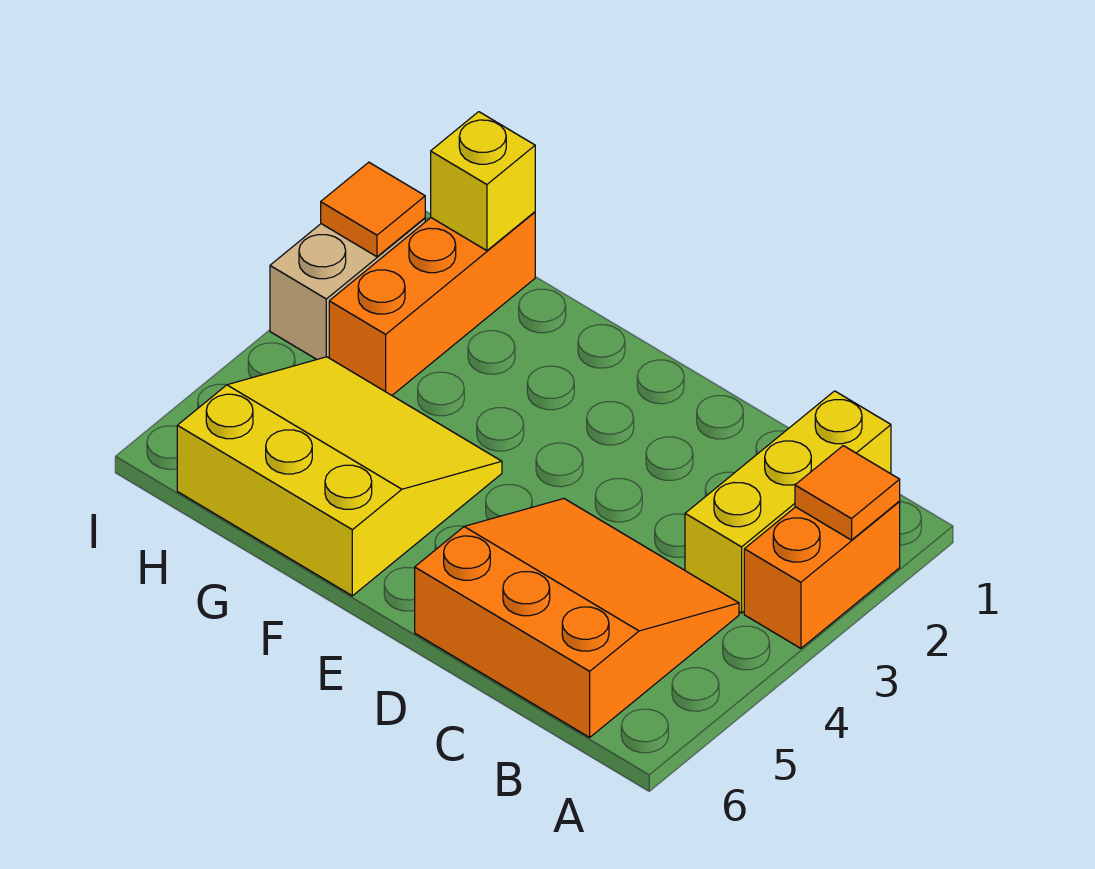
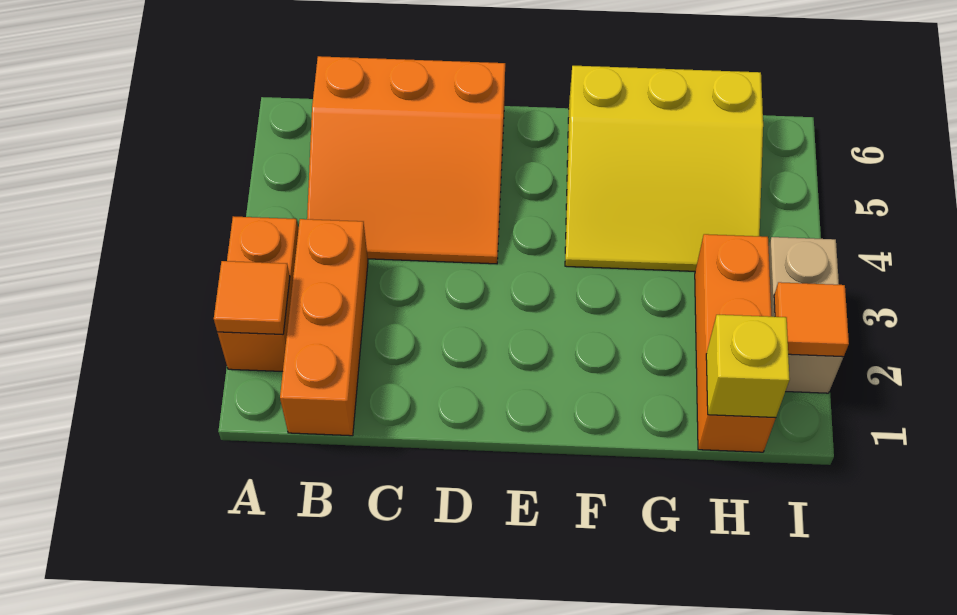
yellow brick B1:B3 level 1 -> orange brick B1:B3 level 1

